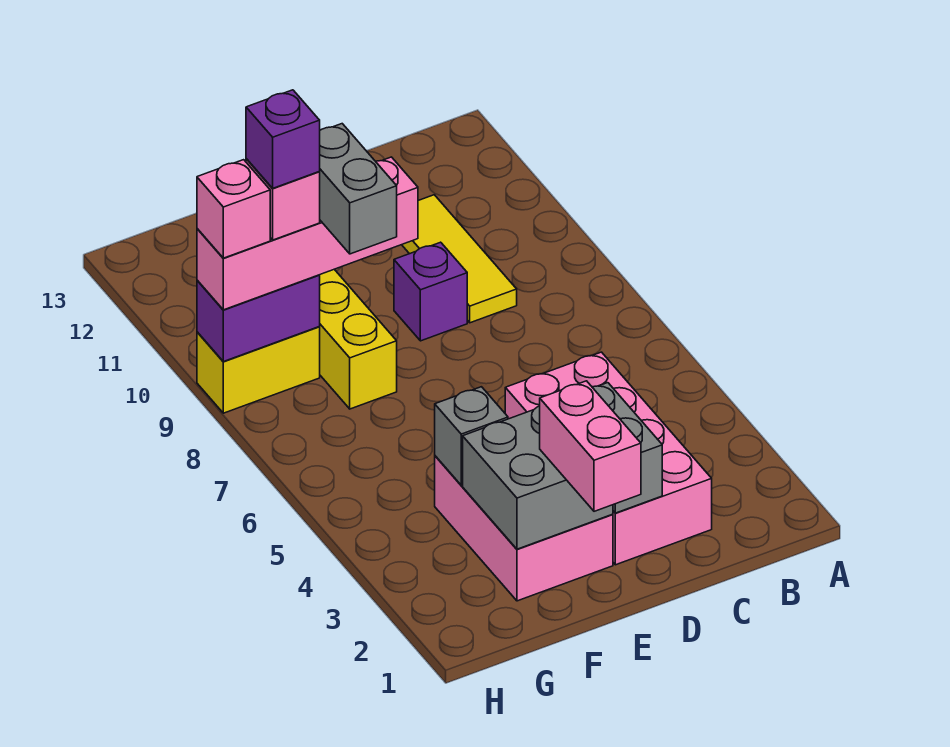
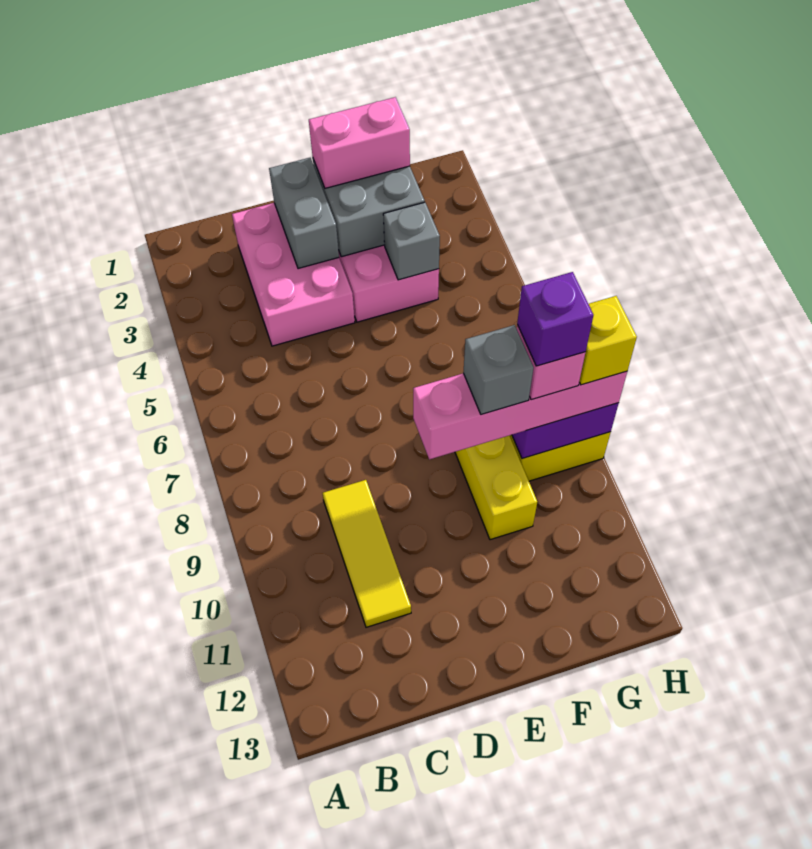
pink brick C2:D5 level 1 -> pink brick C2:D4 level 1
purple brick D9 level 1 -> none
pink brick E1:E2 level 3 -> pink brick E2:F2 level 3
grey brick F8:F9 level 4 -> grey brick F9 level 4
pink brick H9 level 4 -> yellow brick H9 level 4

